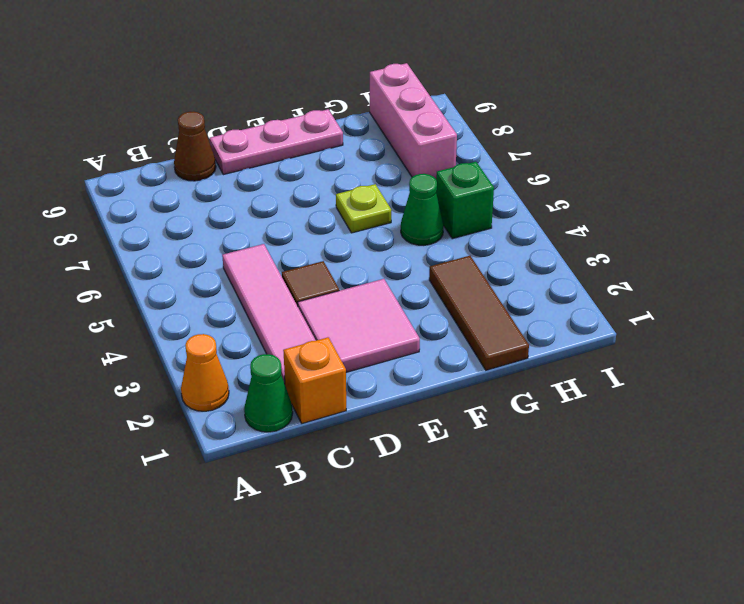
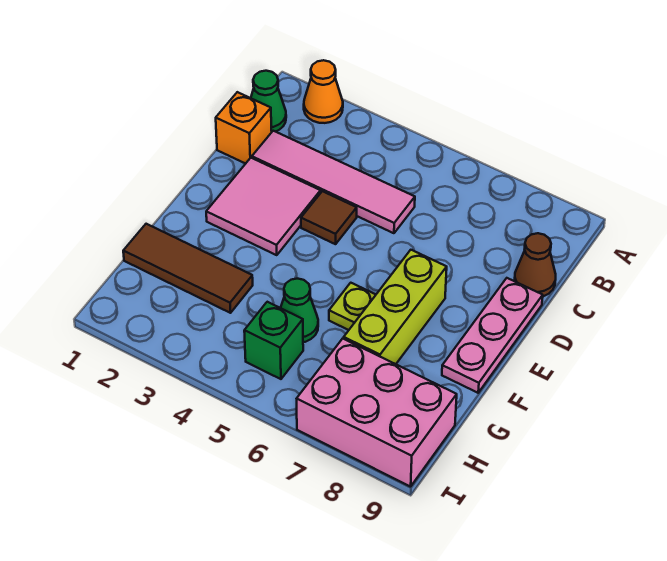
none -> lime brick E7:G7 level 1
pink brick H7:H9 level 1 -> pink brick H7:I9 level 1

